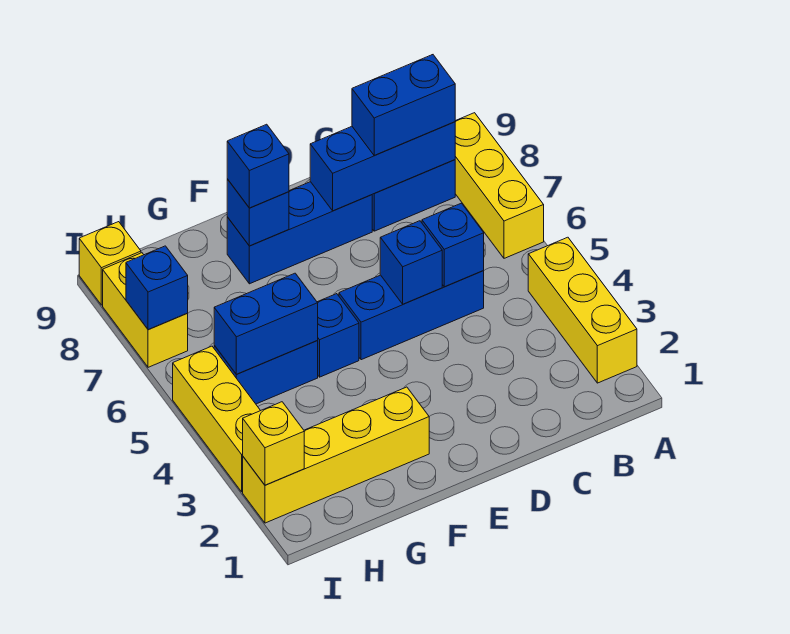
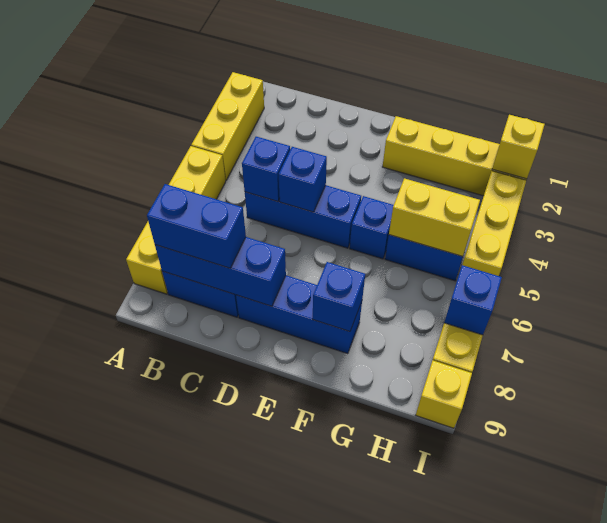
yellow brick A6:A8 level 1 -> yellow brick A5:A8 level 1
blue brick F8 level 3 -> none
blue brick G5:H5 level 2 -> yellow brick G5:H5 level 2

